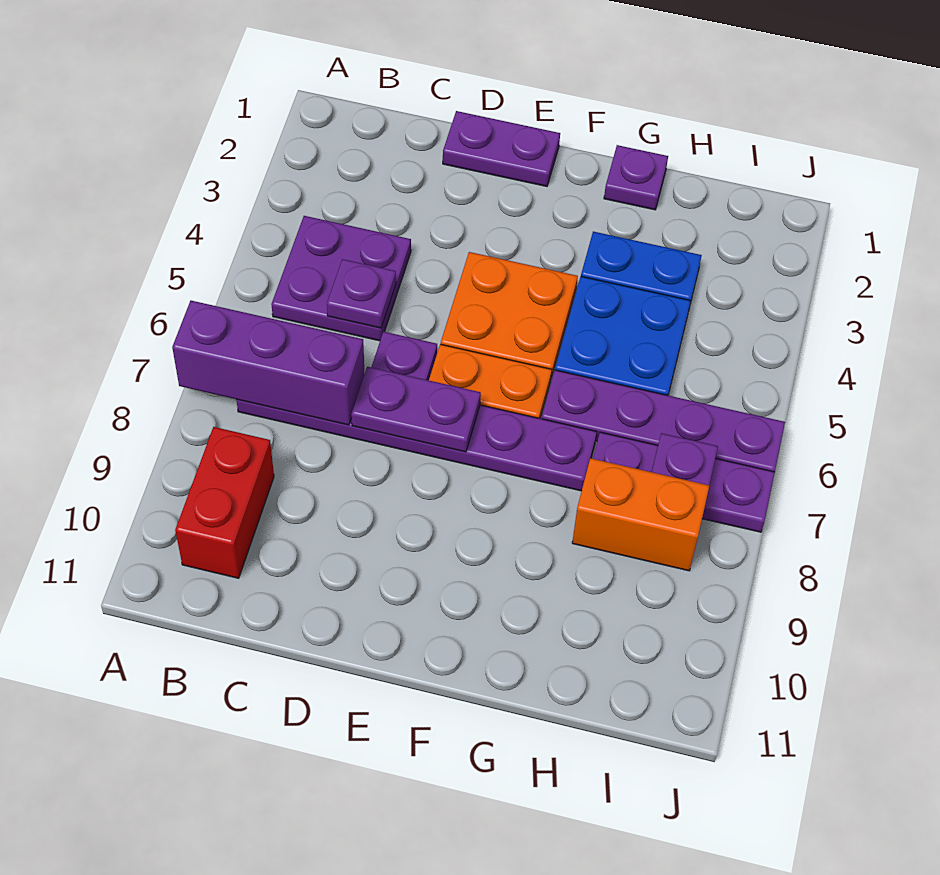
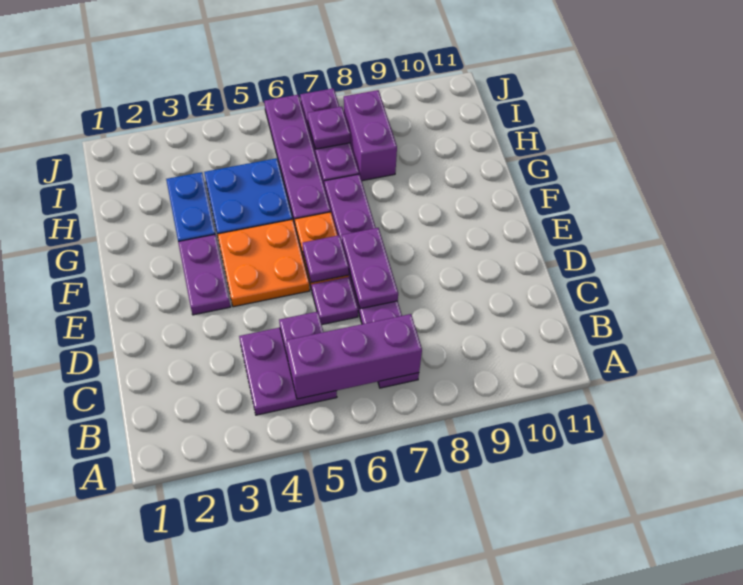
purple brick A7:C7 level 2 -> purple brick B5:B7 level 2
red brick B9:B10 level 1 -> none
purple plate D1:E1 level 1 -> purple plate E3:F3 level 1
purple plate G1 level 1 -> purple plate E6 level 2
orange brick H8:I8 level 1 -> purple brick H8:I8 level 1

